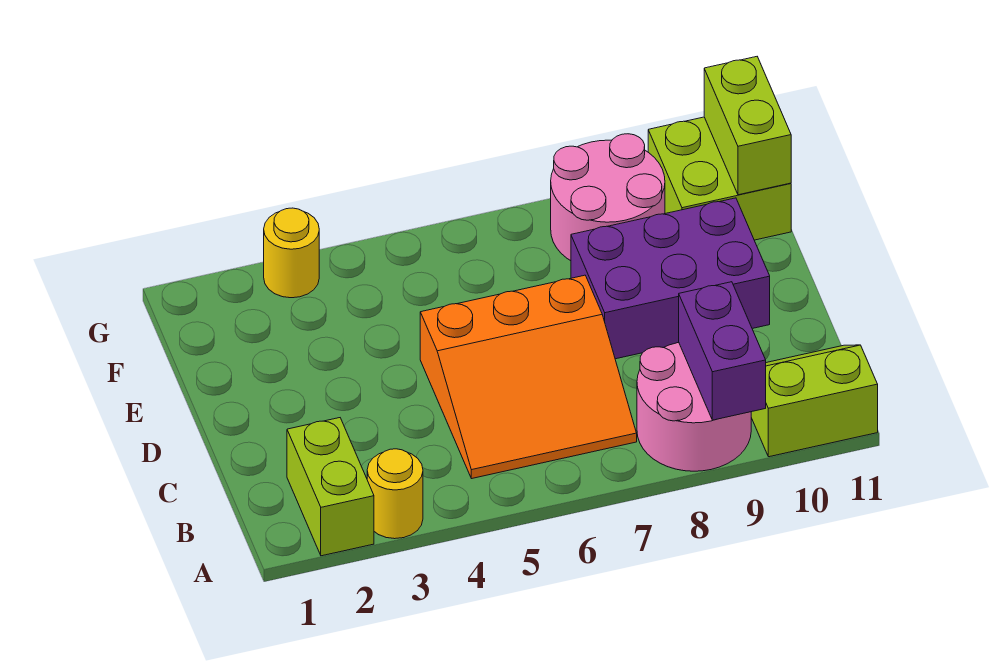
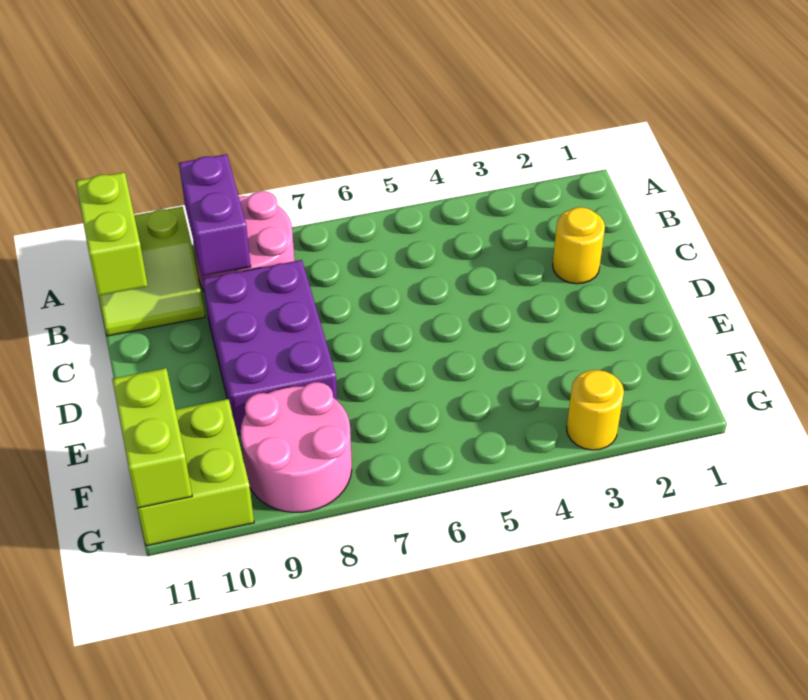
lime brick A2:B2 level 1 -> lime brick A11:B11 level 2
yellow round brick A3 level 1 -> yellow round brick C2 level 1
orange slope B5:D7 level 1 top D -> none
purple brick D8:E10 level 1 -> purple brick C8:E9 level 1

